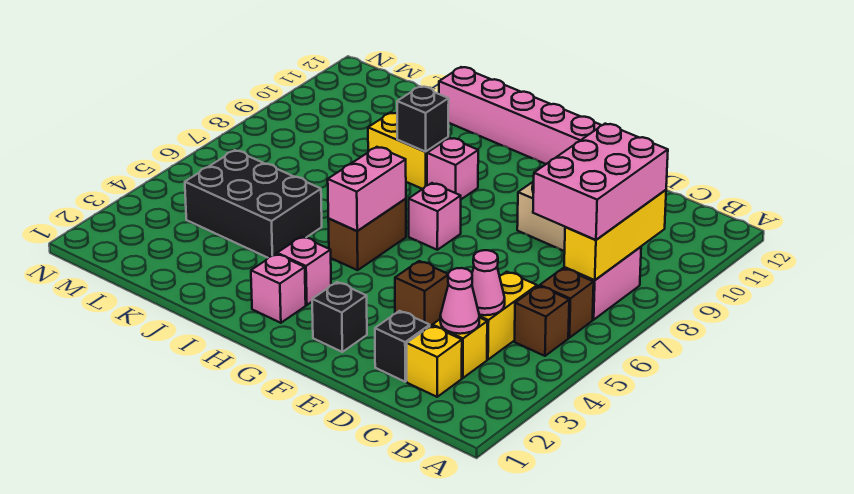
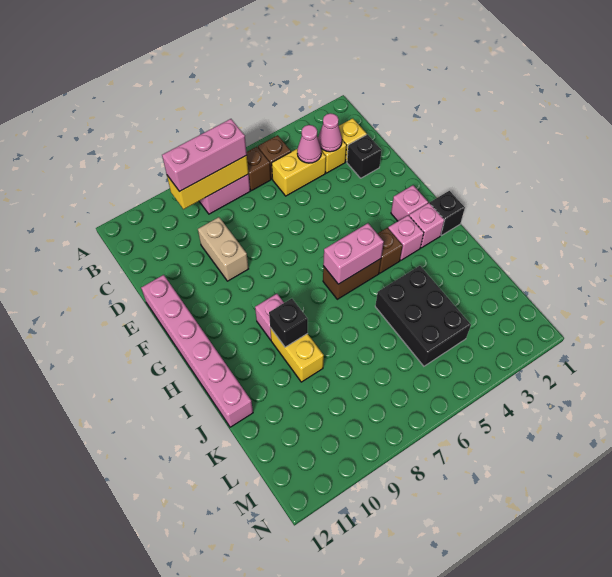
pink brick B7:C9 level 3 -> pink brick B7:B9 level 3
brown brick E4 level 1 -> brown brick H4 level 1
black brick F2 level 1 -> black brick H1 level 1
pink brick G7 level 1 -> pink brick G2 level 1

